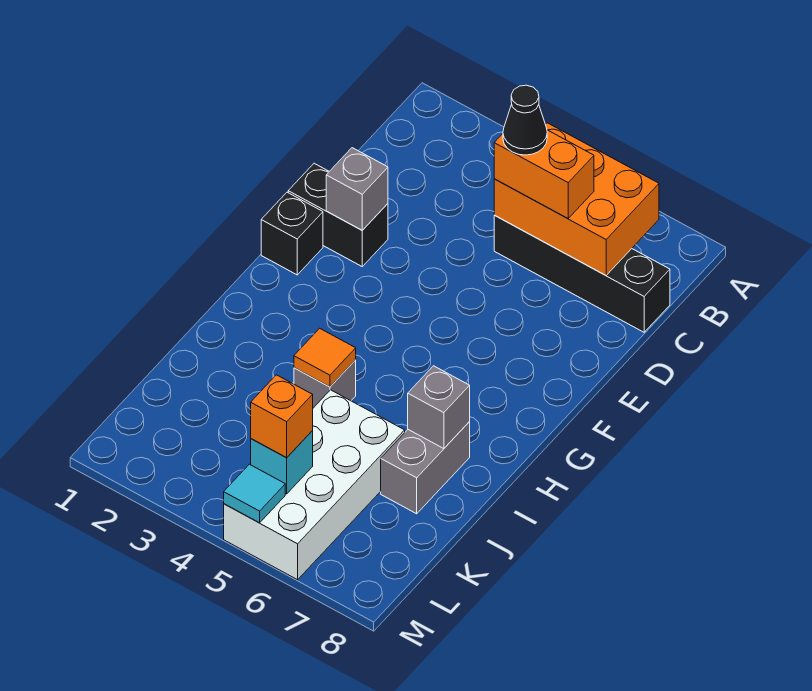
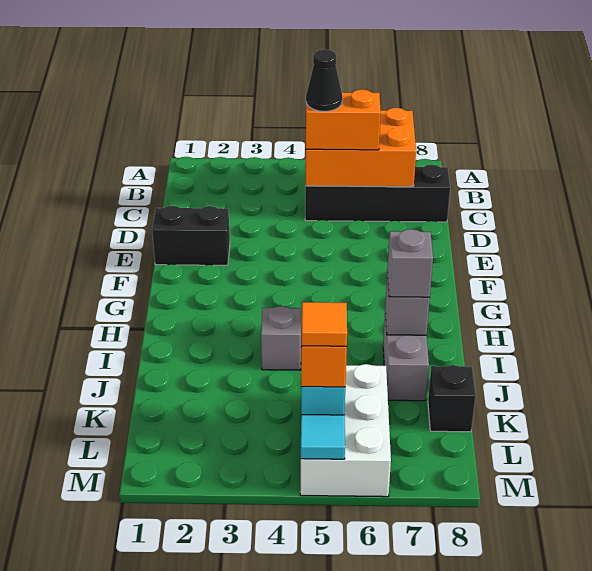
grey brick E2 level 2 -> grey brick I7 level 3
black brick F1 level 1 -> black brick K8 level 1
orange tile I4 level 2 -> orange tile L5 level 4
white brick J5:M6 level 1 -> white brick K5:M6 level 1

